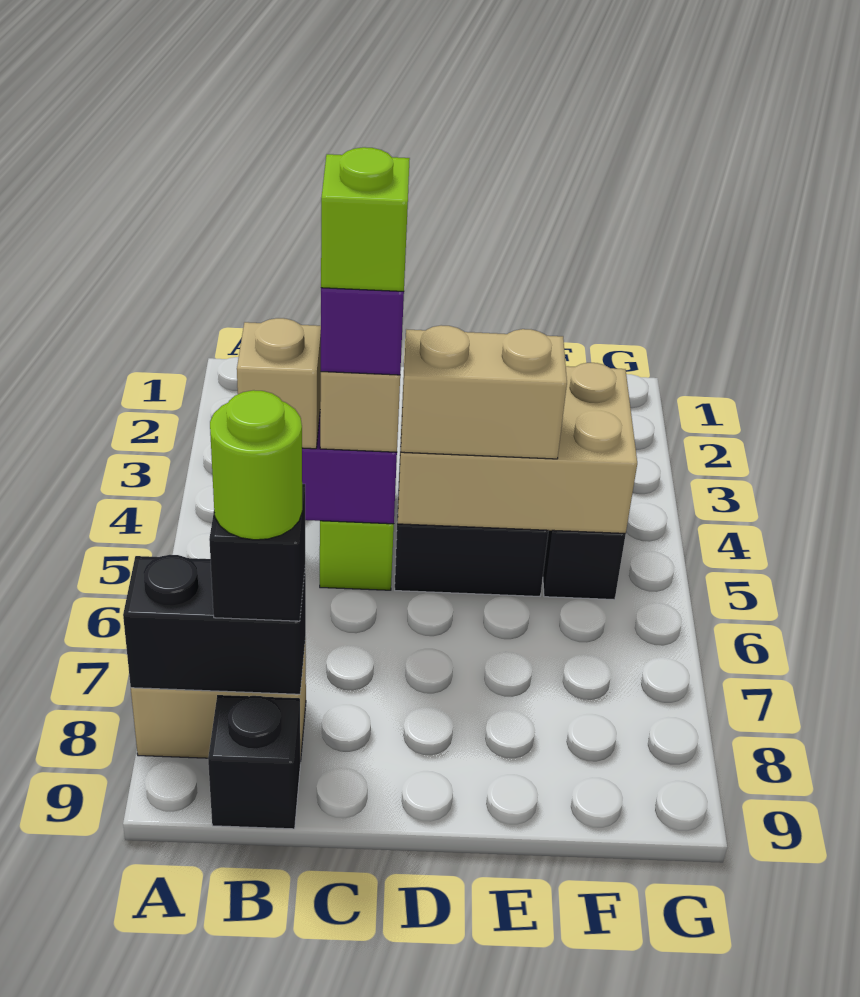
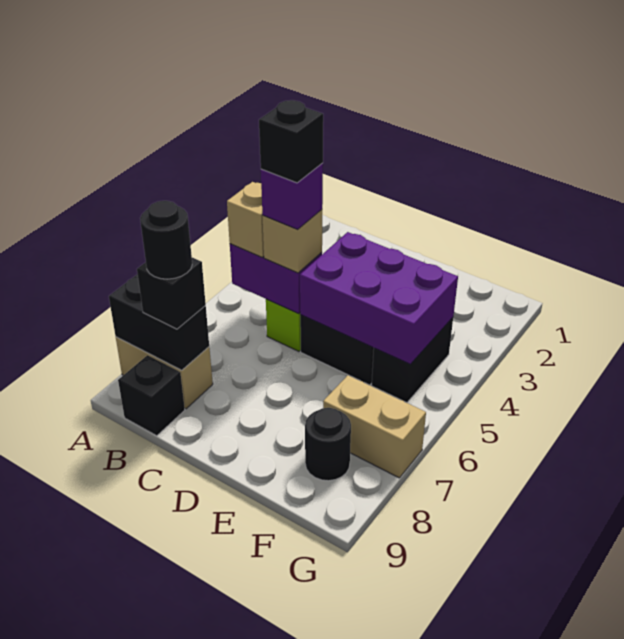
lime round brick B8 level 4 -> black round brick B8 level 4
lime brick C5 level 5 -> black brick C5 level 5
tan brick D4:F5 level 2 -> purple brick D4:F5 level 2
tan brick D5:E5 level 3 -> tan brick F7:G7 level 1
none -> black round brick F8 level 1

